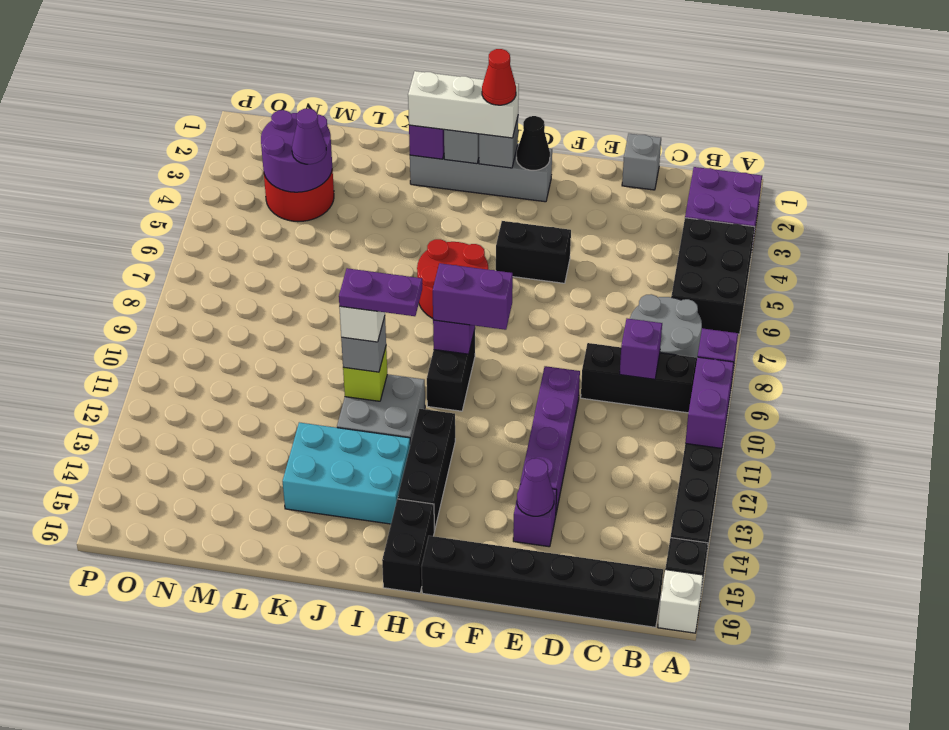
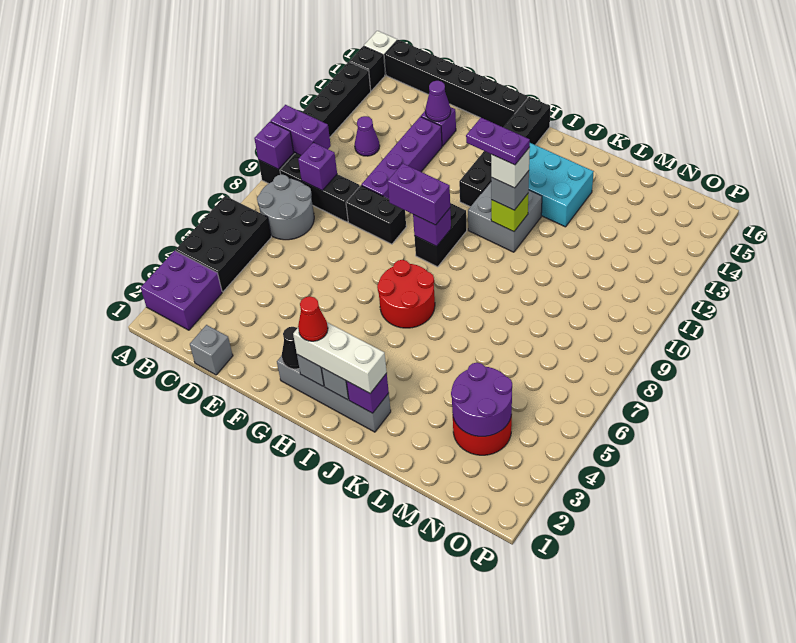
purple brick A10:A11 level 2 -> purple brick A10:B10 level 2
black brick F5:G5 level 1 -> black brick E9:F9 level 1
purple cone M4 level 3 -> purple cone C12 level 1

